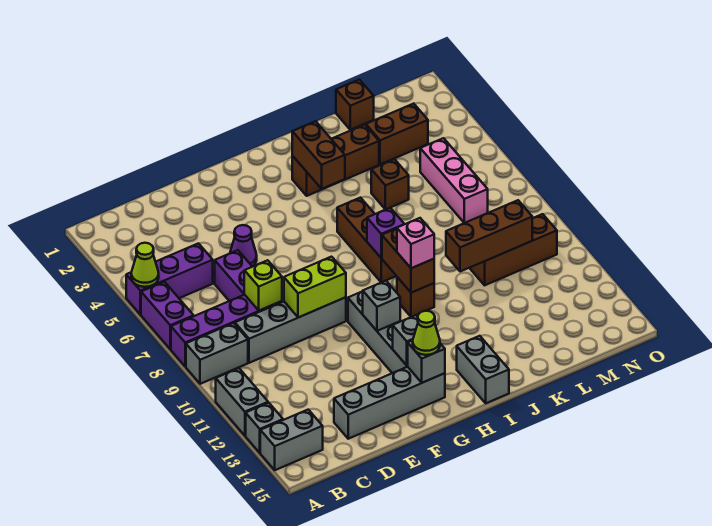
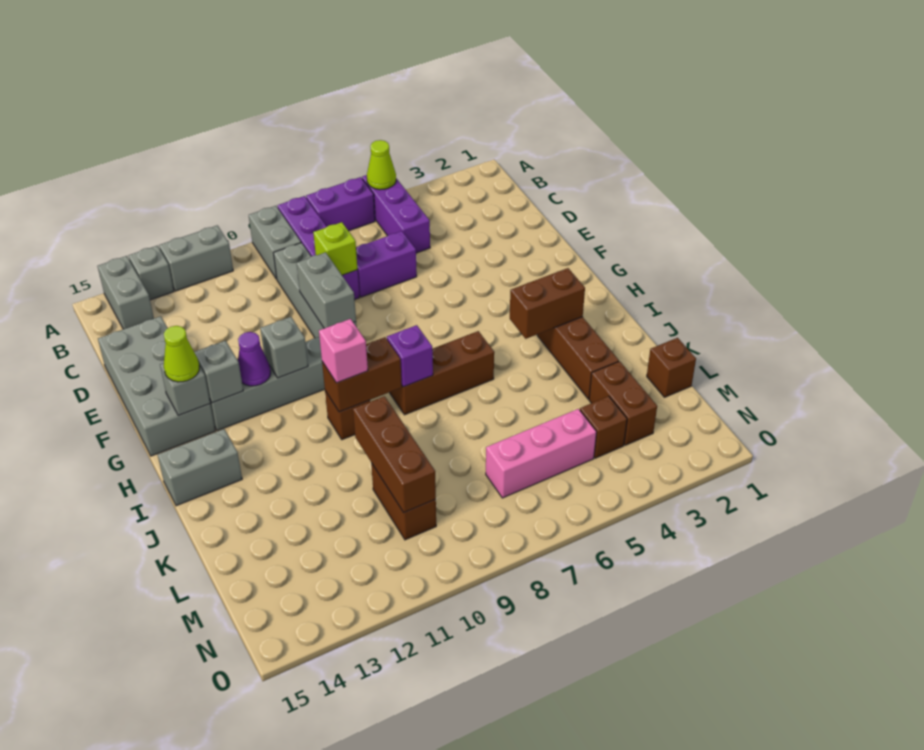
grey brick D14:G14 level 1 -> grey brick D14:G15 level 1
purple cone E5 level 1 -> purple cone G12 level 2
lime brick E9:F9 level 2 -> grey brick E9:F9 level 2
brown brick K5 level 1 -> brown brick M4 level 1
brown brick L10:N10 level 1 -> brown brick L10:M10 level 1

